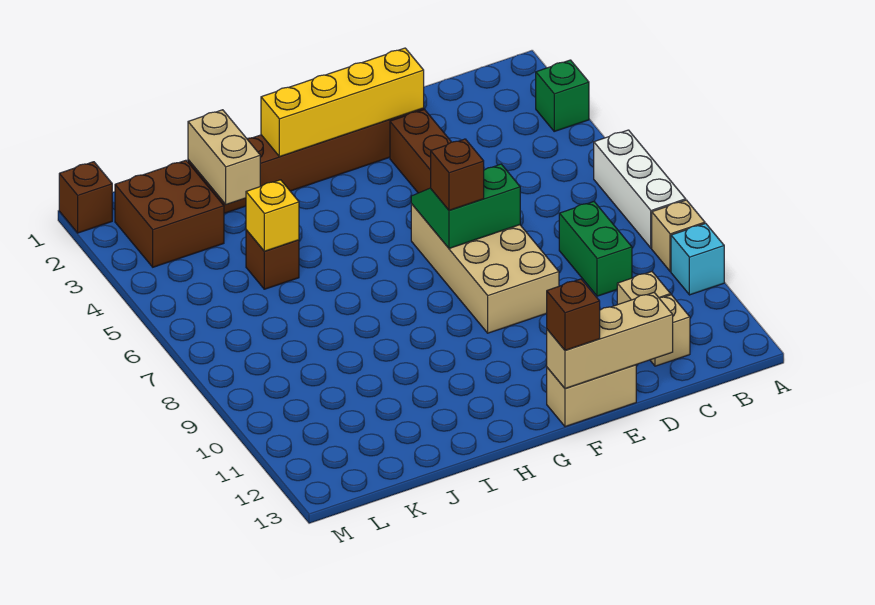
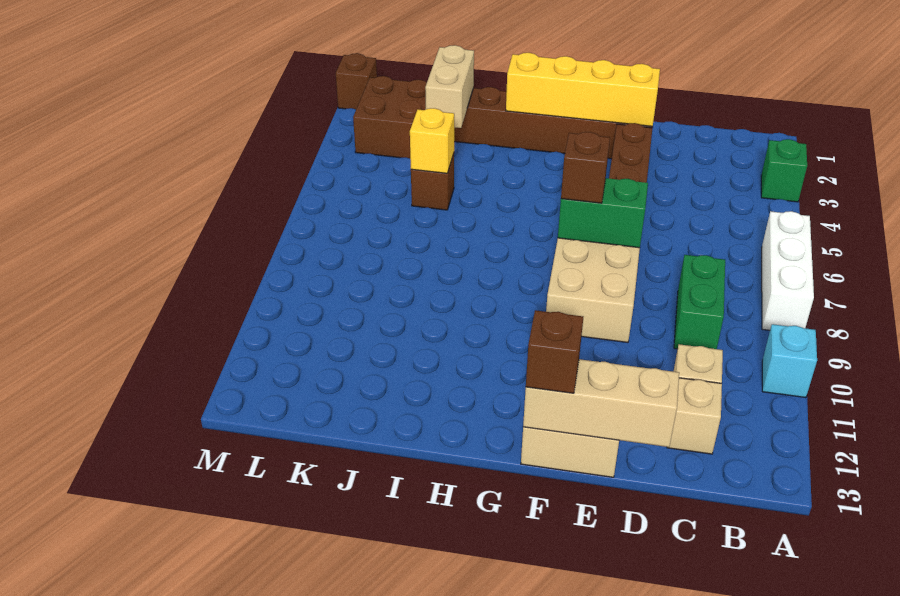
tan brick A9 level 1 -> none

